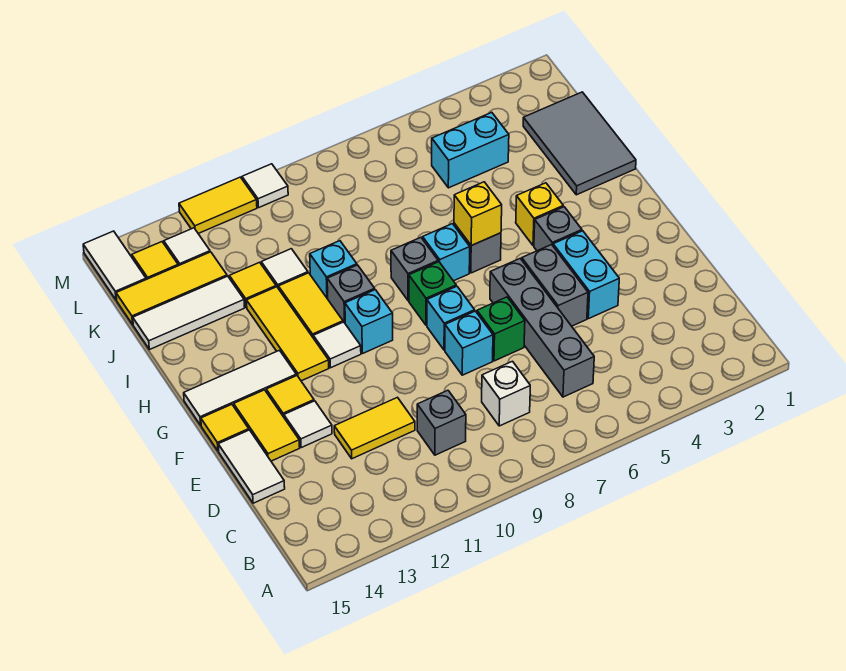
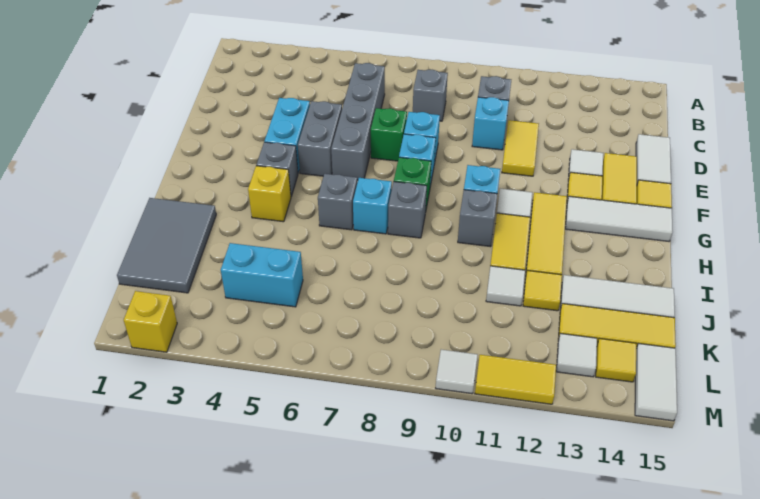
white brick C8 level 1 -> grey brick C8 level 1
yellow tile D11:D12 level 1 -> yellow tile D11:E11 level 1
yellow brick H6 level 2 -> yellow brick M2 level 1
cyan brick I10 level 1 -> cyan brick D10 level 1

